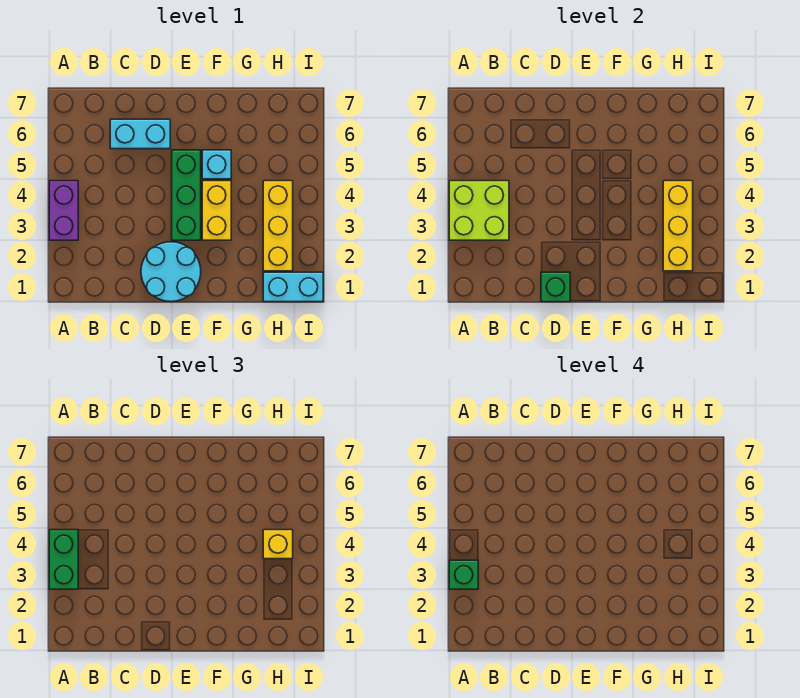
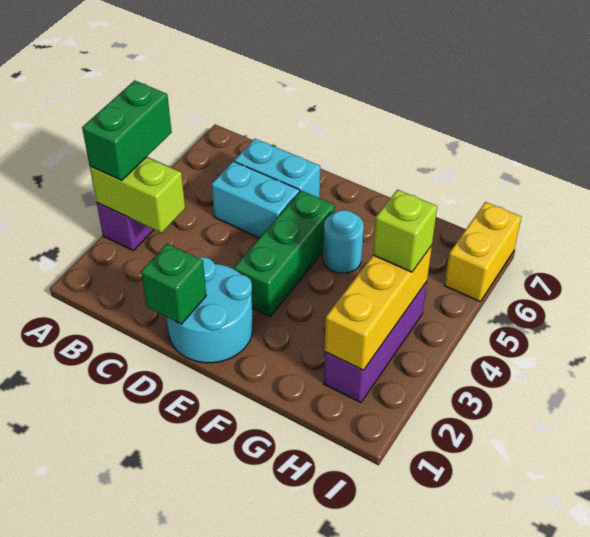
lime brick A3:B4 level 2 -> lime brick A3:B3 level 2
green brick A3 level 4 -> none
yellow brick F3:F4 level 1 -> yellow brick I6:I7 level 1
cyan brick F5 level 1 -> cyan round brick F5 level 1
cyan brick H1:I1 level 1 -> cyan brick C5:D5 level 1
yellow brick H2:H4 level 1 -> purple brick H2:H4 level 1
yellow brick H4 level 3 -> lime brick H4 level 3

